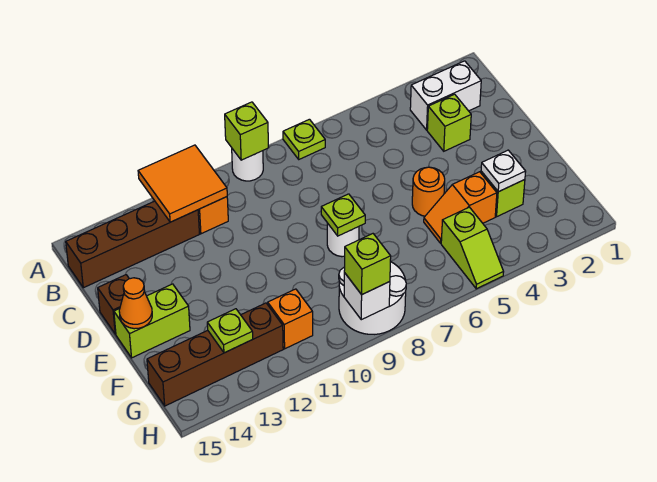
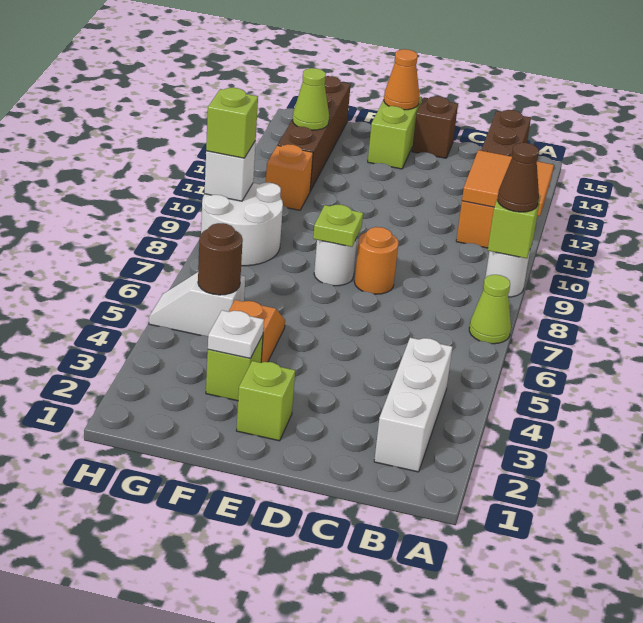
lime plate A7 level 1 -> lime cone A7 level 1
none -> brown cone A9 level 3
white brick B2:B3 level 1 -> white brick B2:B4 level 1
lime brick C3 level 1 -> lime brick E2 level 1
orange round brick E5 level 1 -> orange round brick D8 level 1
lime slope G5:H5 level 1 top G -> white slope G5:H5 level 1 top G
none -> brown round brick G5 level 2
lime plate G13 level 2 -> lime cone G13 level 2

